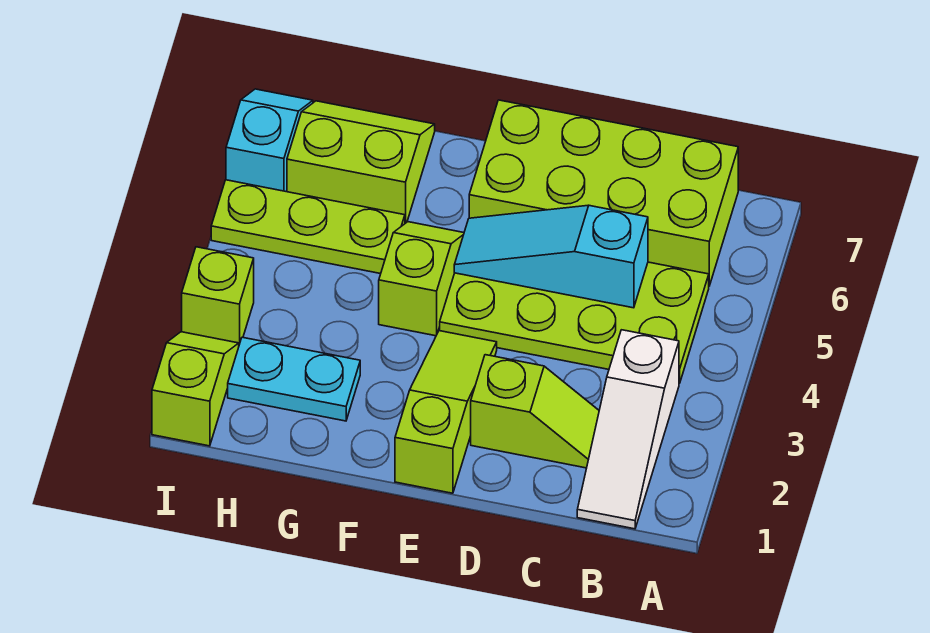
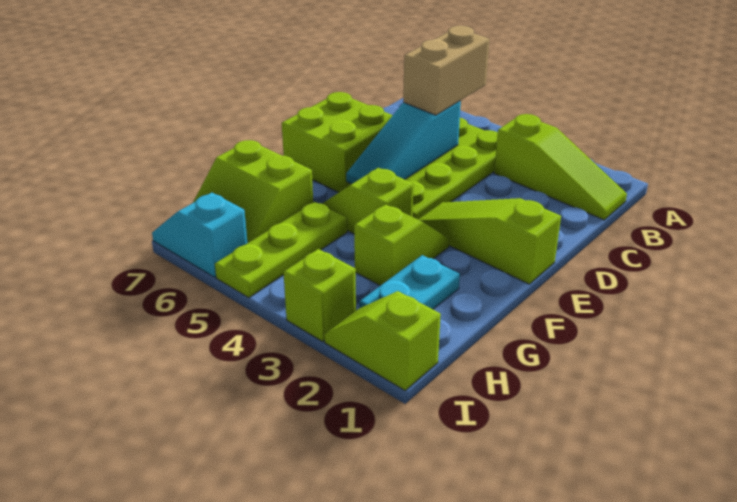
white slope B1:B3 level 1 top 3 -> lime slope B1:B3 level 1 top 3
none -> tan brick B5:C5 level 3
lime brick B6:E7 level 1 -> lime brick D6:E7 level 1
lime slope C2:D2 level 1 top D -> lime slope F3:G3 level 1 top G
lime slope G6:H7 level 1 top 6 -> lime slope G6:H7 level 1 top G

